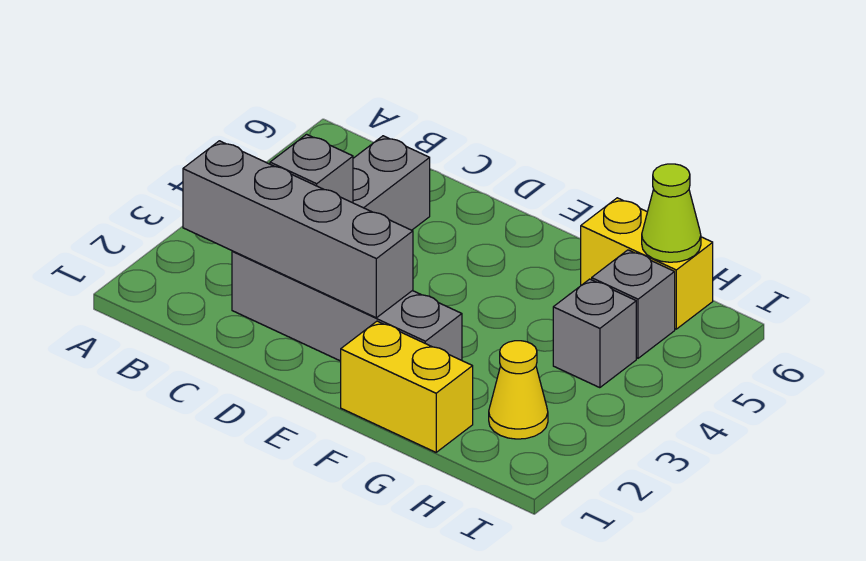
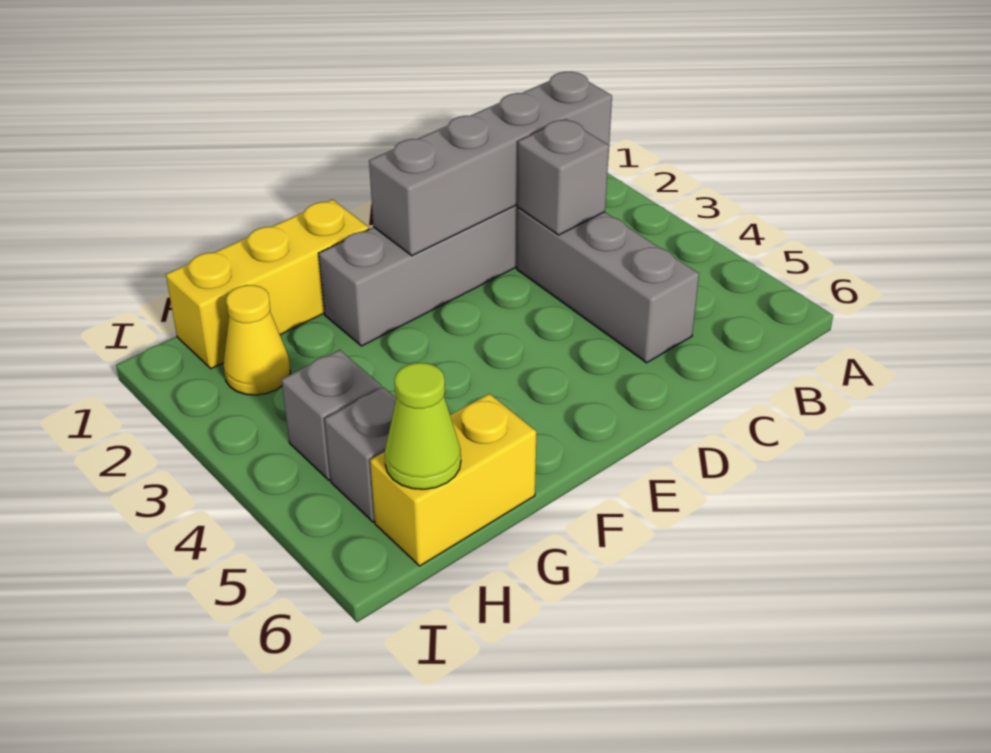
yellow brick F1:G1 level 1 -> yellow brick F1:H1 level 1

